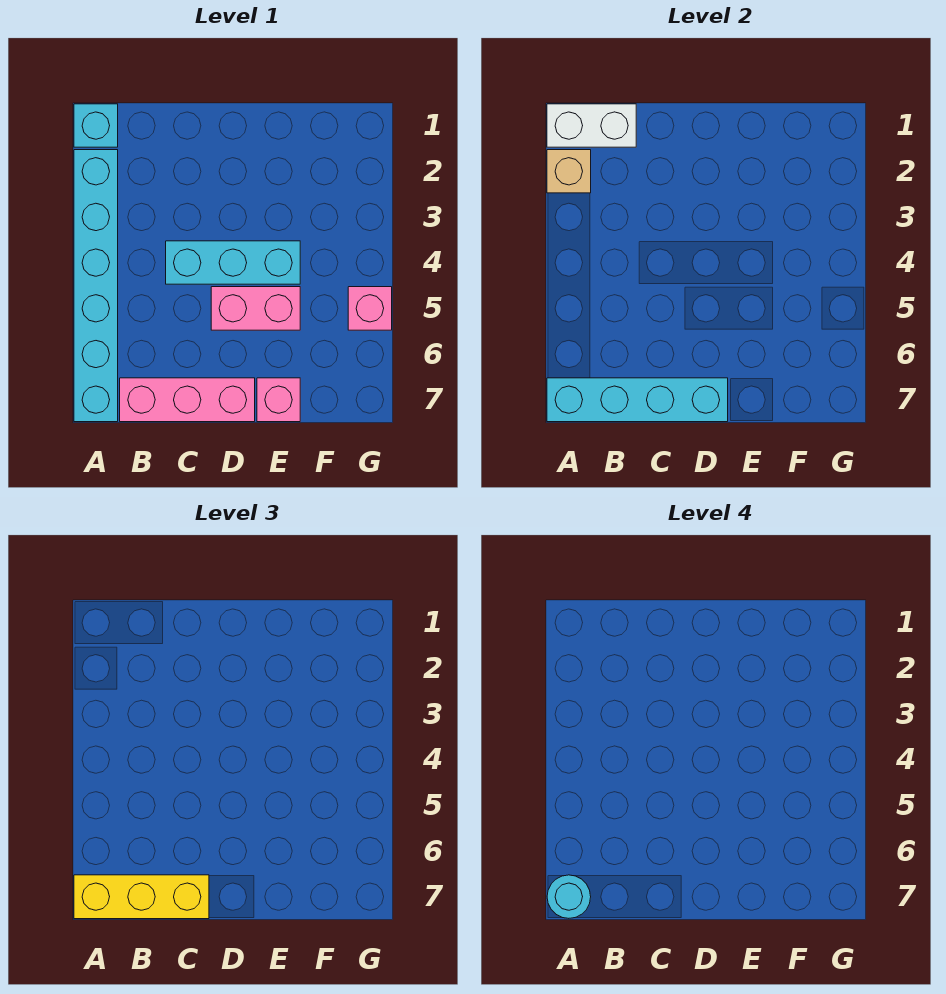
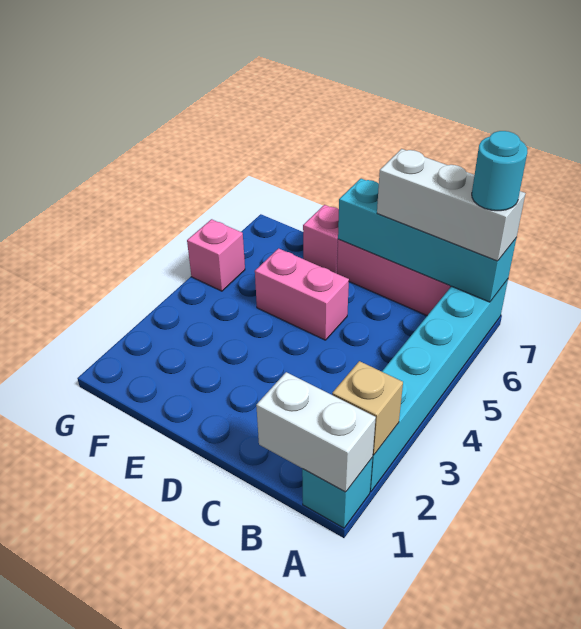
yellow brick A7:C7 level 3 -> white brick A7:C7 level 3
cyan brick C4:E4 level 1 -> none

